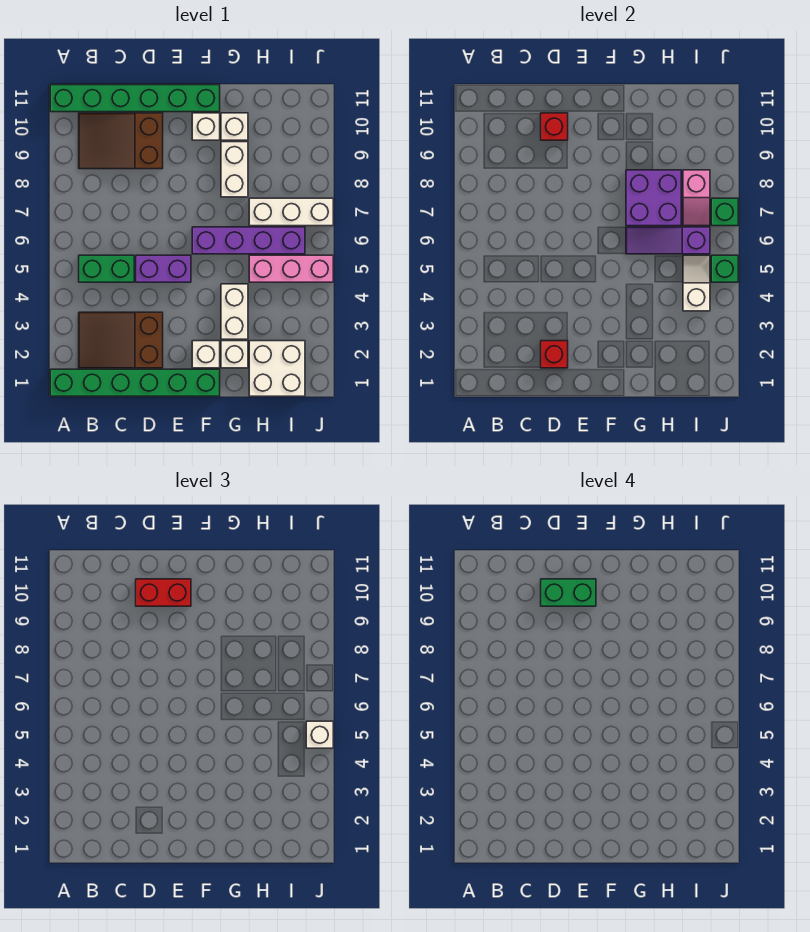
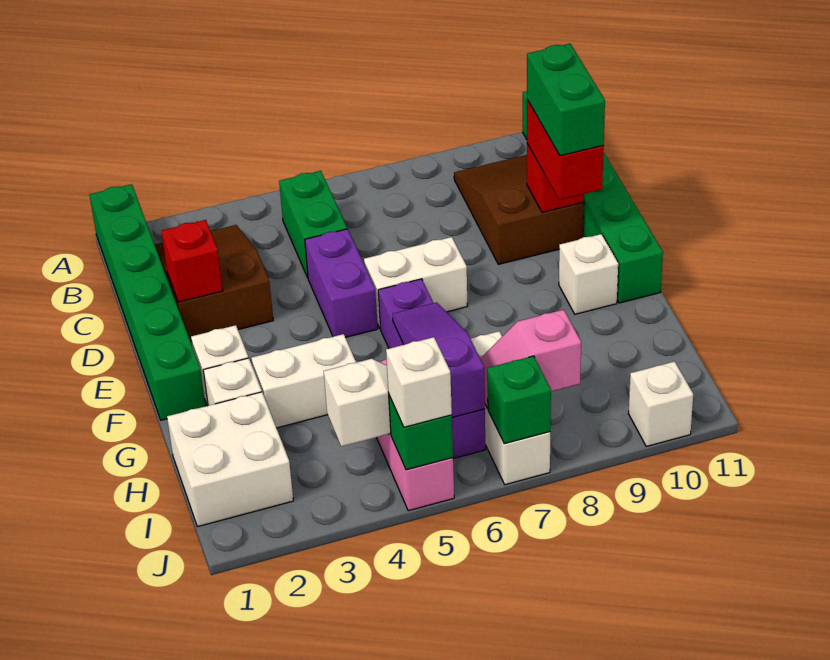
purple brick G7:H8 level 2 -> none
white brick G8:G9 level 1 -> white brick E6:E7 level 1
white brick G10 level 1 -> white brick J10 level 1

